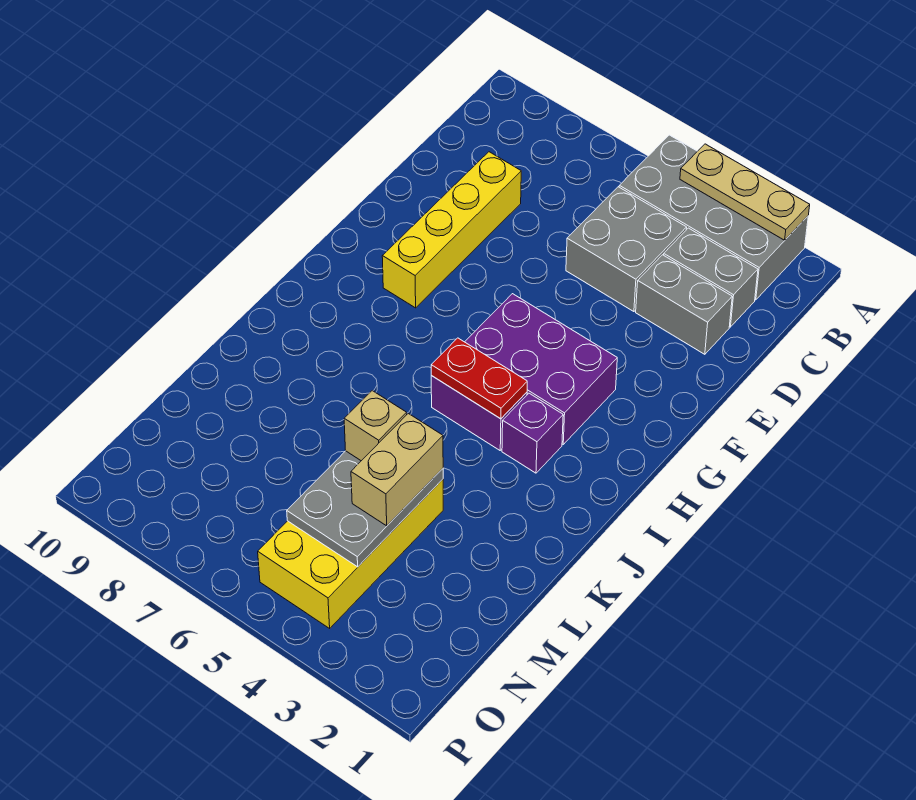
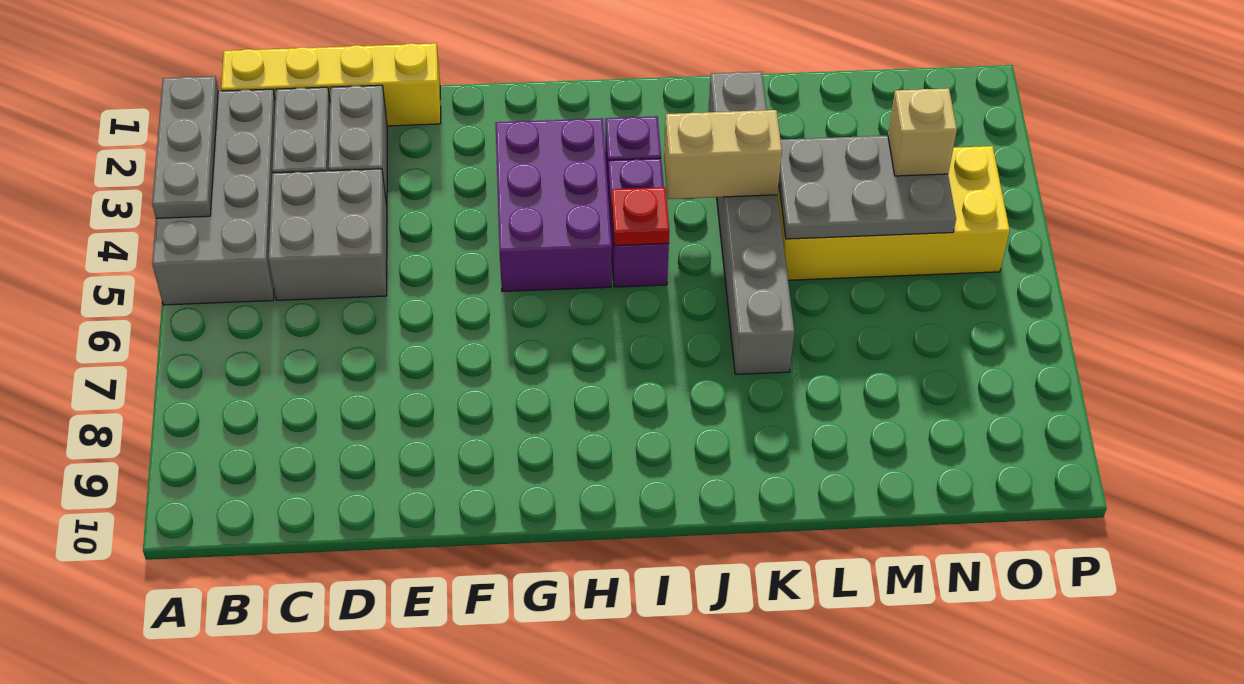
tan plate A2:A4 level 2 -> grey plate A2:A4 level 2
yellow brick D8:G8 level 1 -> yellow brick B1:E1 level 1
red plate I4:I5 level 2 -> red plate I5 level 2
none -> grey brick K2:K7 level 1
tan brick L4:M4 level 3 -> tan brick J4:K4 level 2
tan brick L5 level 3 -> tan brick N4 level 3

